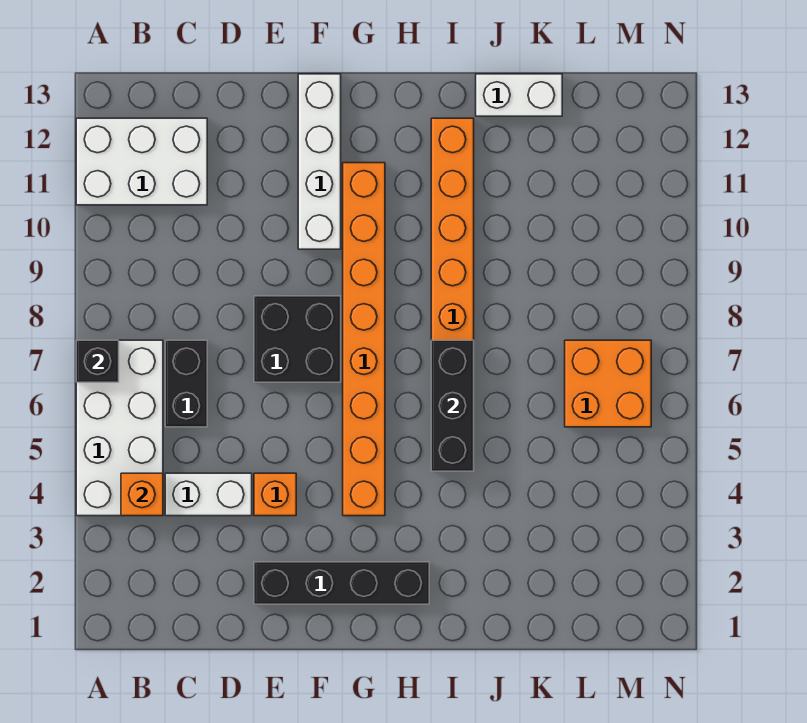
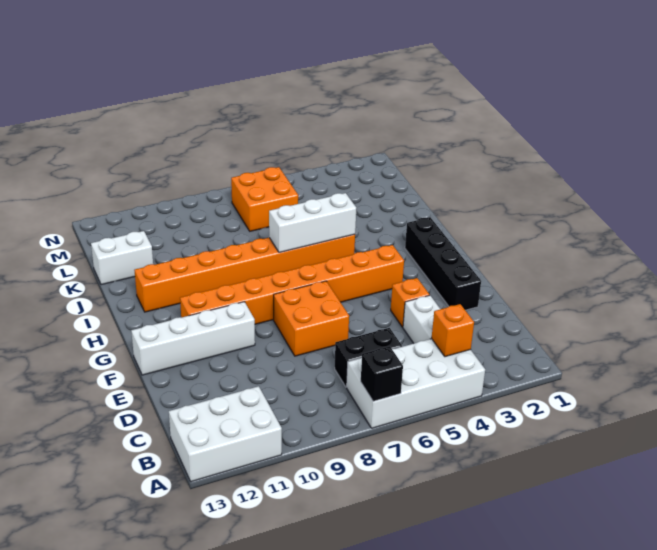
white brick A11:C12 level 1 -> white brick A11:B13 level 1
black brick E7:F8 level 1 -> orange brick E7:F8 level 1
black brick I5:I7 level 2 -> white brick I5:I7 level 2
white brick J13:K13 level 1 -> white brick K12:K13 level 1

